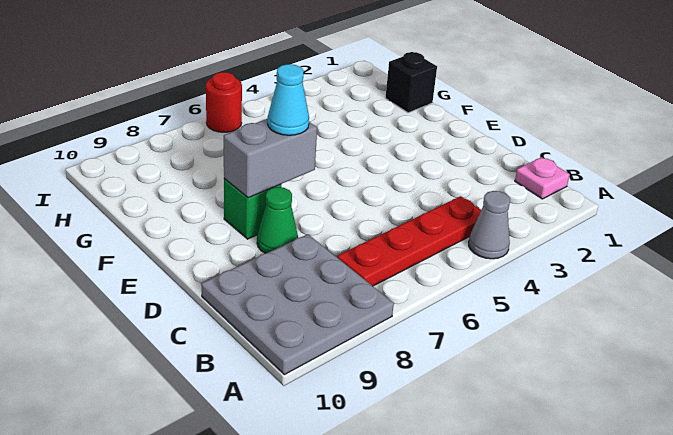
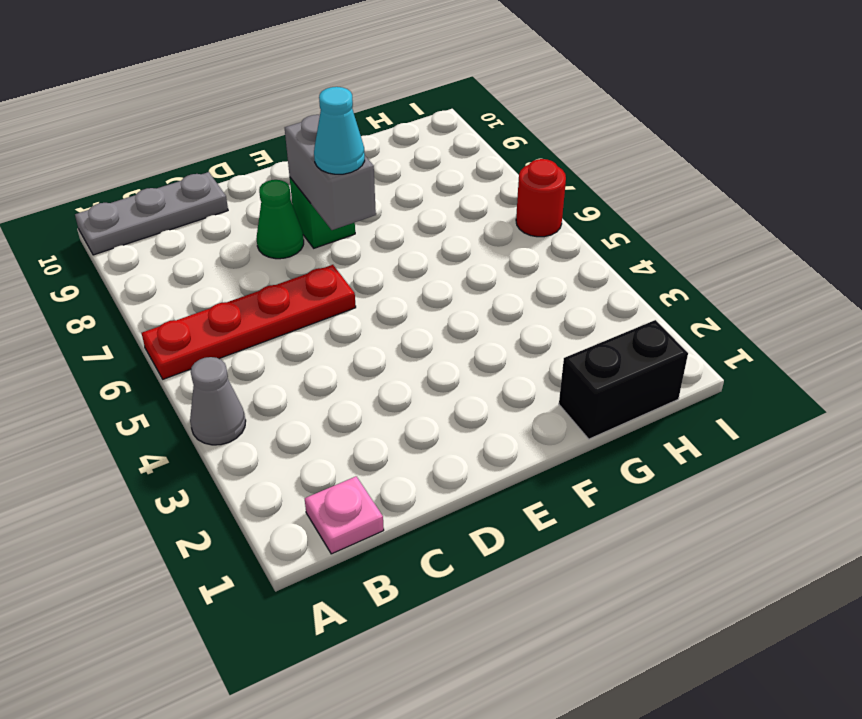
grey plate A8:C10 level 1 -> grey plate A10:C10 level 1
red plate B4:B7 level 1 -> red plate A6:D6 level 1
black brick G1 level 1 -> black brick G1:H1 level 1

